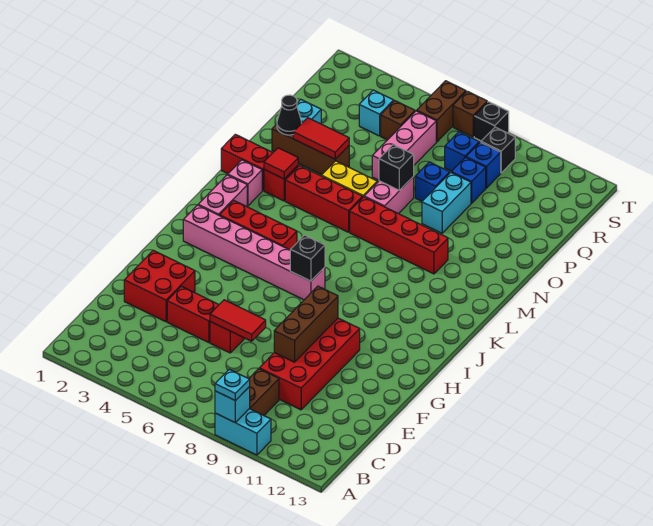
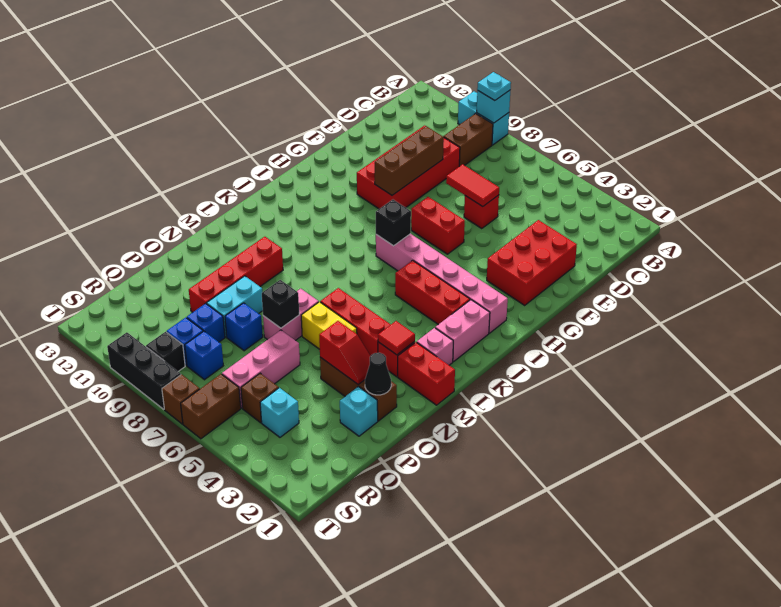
red brick E2:F3 level 1 -> red brick E2:G3 level 1
red brick E4:E5 level 1 -> red brick G6:G7 level 1
red brick M7:M10 level 1 -> red brick M10:P10 level 1
red tile O3:O4 level 2 -> red slope O3:O4 level 2 top 4
black brick T8 level 1 -> black brick T8:T10 level 1

